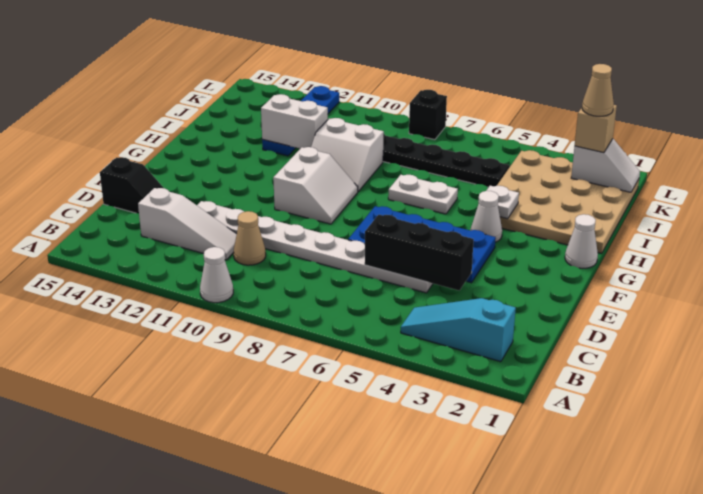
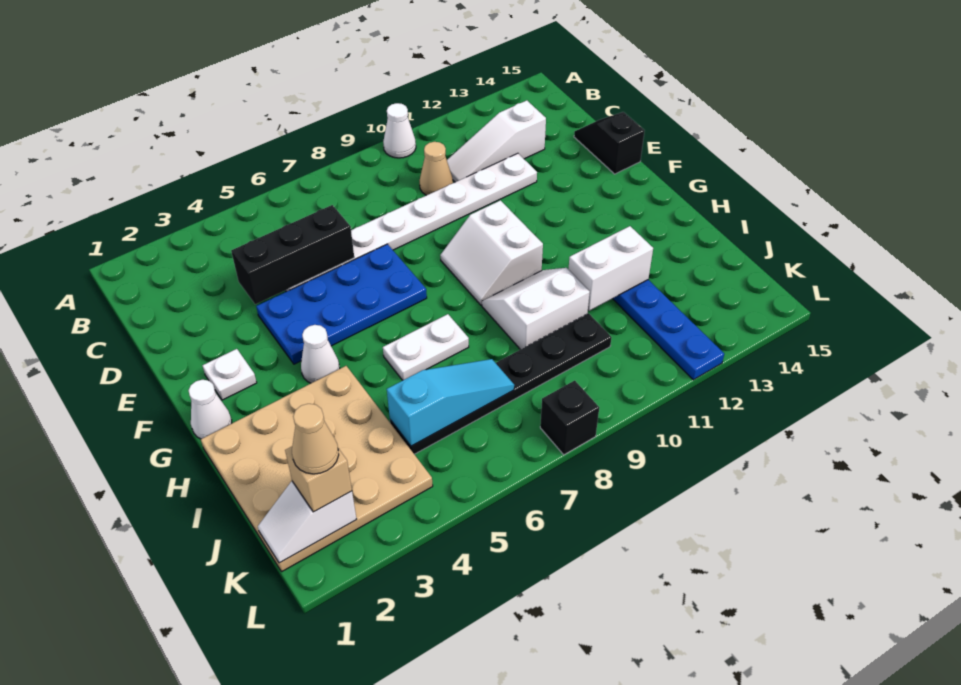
cyan slope B2:B4 level 1 top 2 -> cyan slope J5:J7 level 2 top 5
black slope D14:D15 level 1 top 15 -> black slope D15:E15 level 1 top E
white plate H4 level 2 -> white plate F2 level 1

